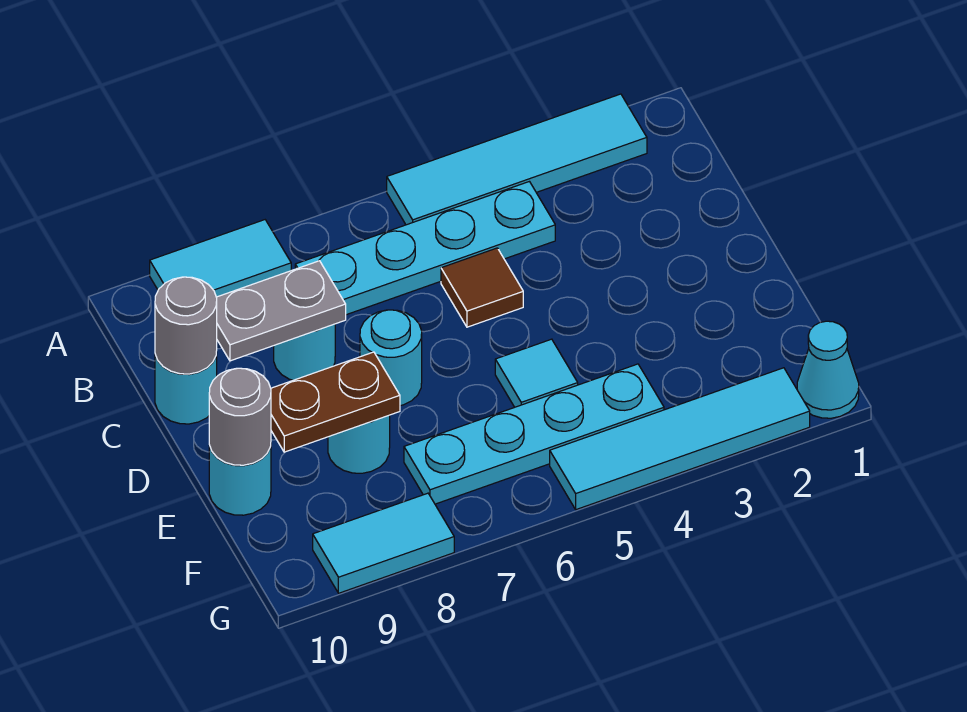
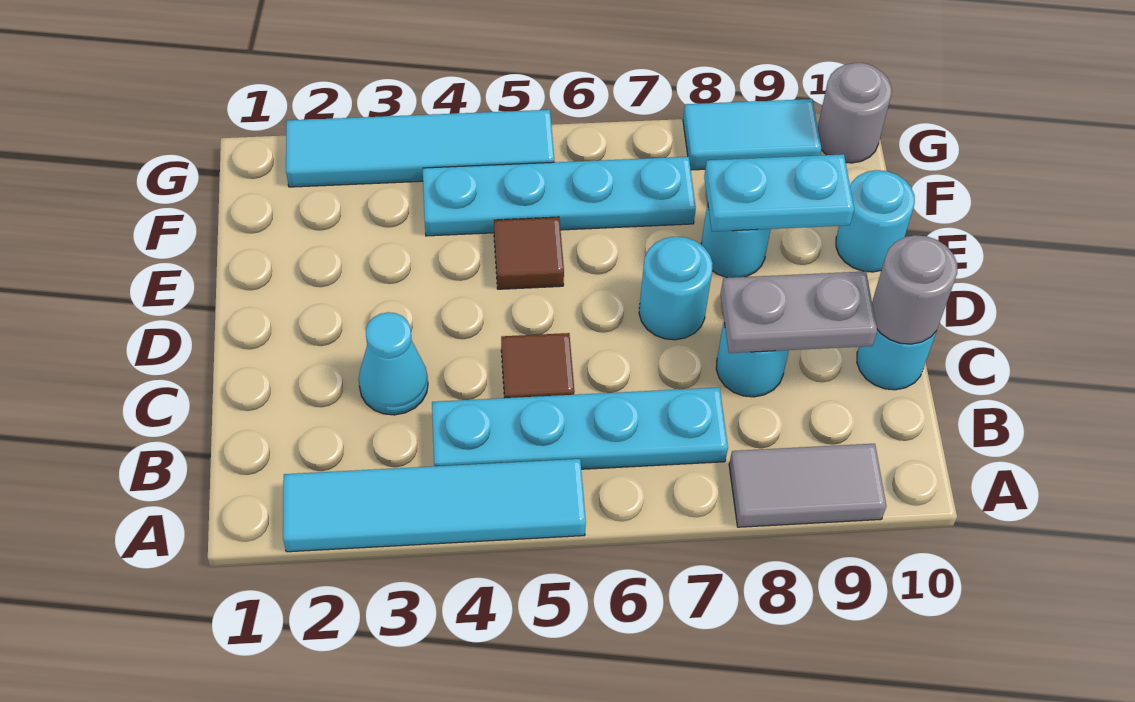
cyan tile A8:A9 level 1 -> grey tile A8:A9 level 1
cyan tile E5 level 1 -> brown tile E5 level 1
brown plate E8:E9 level 2 -> cyan plate E8:E9 level 2
grey round brick E10 level 2 -> grey round brick G10 level 1
cyan cone G1 level 1 -> cyan cone C3 level 1

